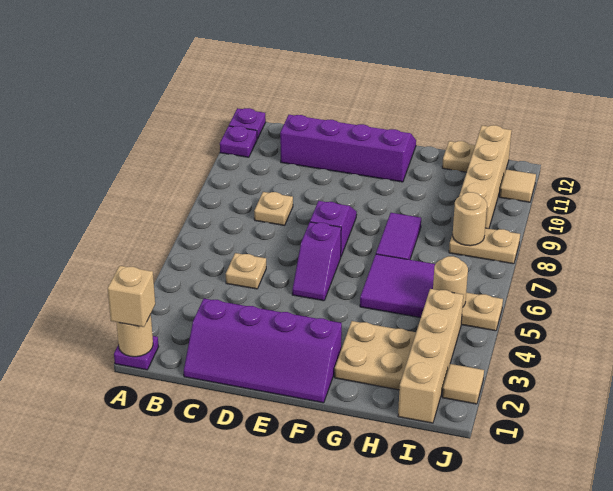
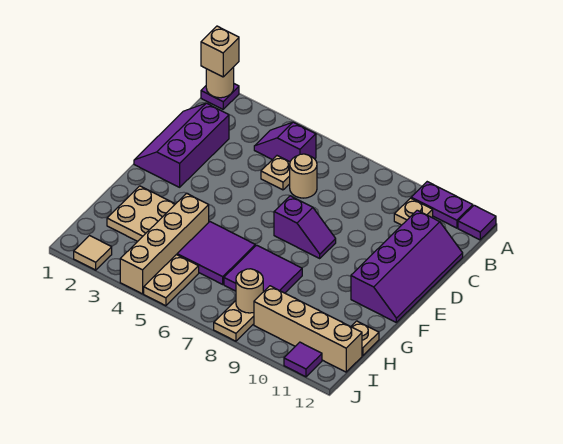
purple plate A11 level 1 -> purple plate A10:A11 level 1
purple plate A12 level 1 -> purple tile A12 level 1
purple slope C1:F2 level 1 top 2 -> purple slope C1:E2 level 1 top 2
tan plate C8 level 1 -> tan plate B10 level 1
purple slope E5:E6 level 1 top 6 -> purple slope B4:B5 level 1 top 5
purple tile G7:G8 level 1 -> purple tile G7:H8 level 1
tan brick I1:I4 level 1 -> tan brick G4:J4 level 1
tan round brick I5 level 2 -> tan round brick C6 level 1
tan tile J11 level 1 -> purple tile J11 level 1

